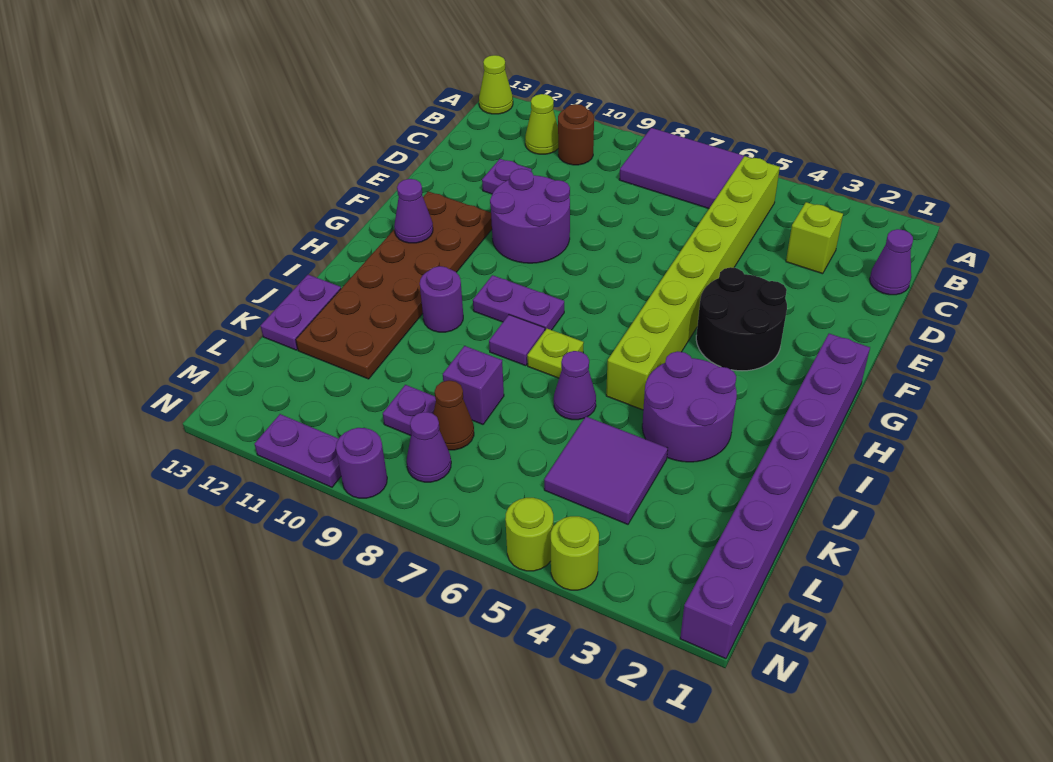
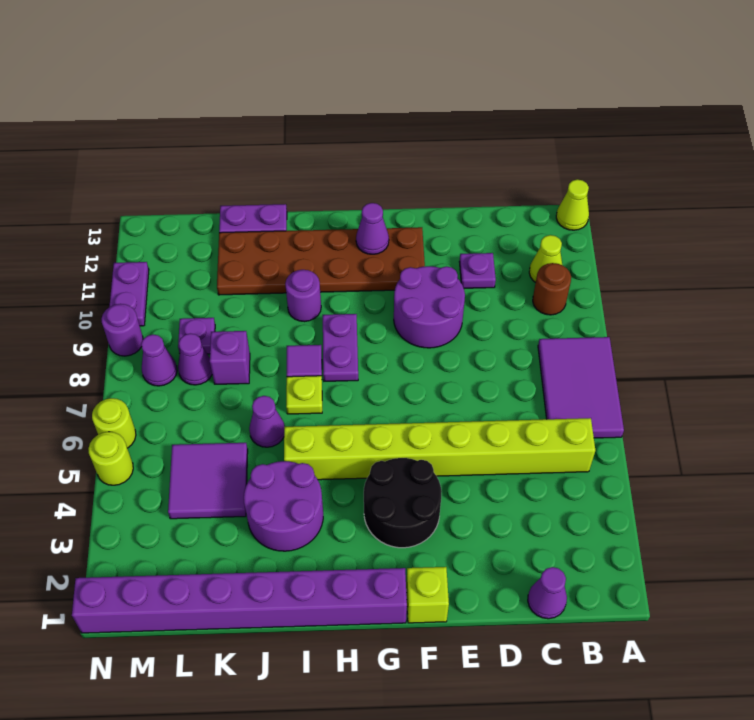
lime brick C3 level 1 -> lime brick F1 level 1
brown cone L8 level 1 -> purple cone L8 level 1
lime round brick N4 level 1 -> lime round brick N6 level 1

